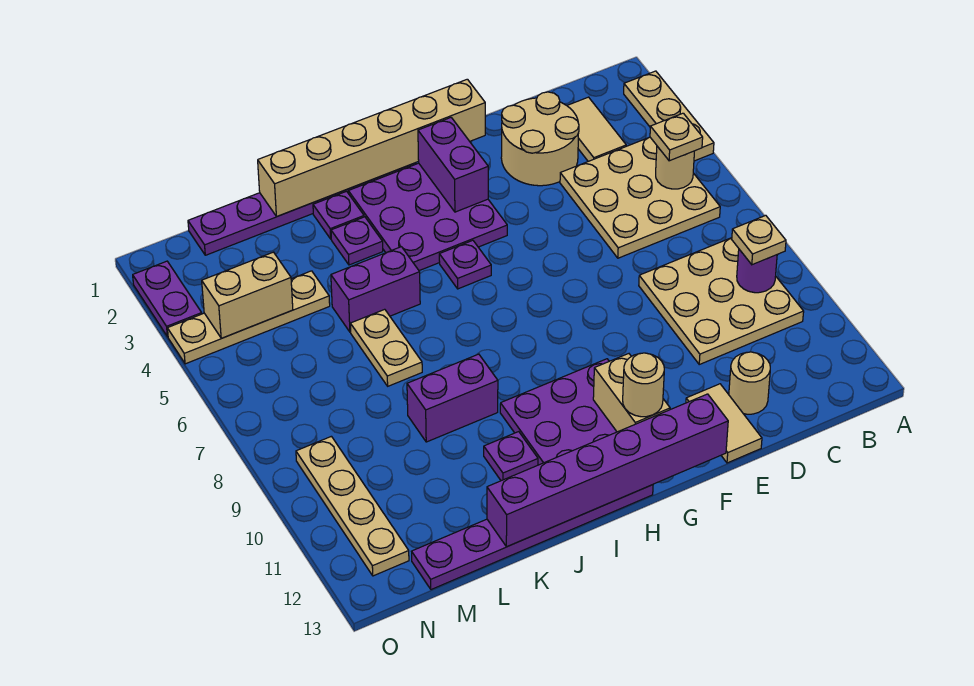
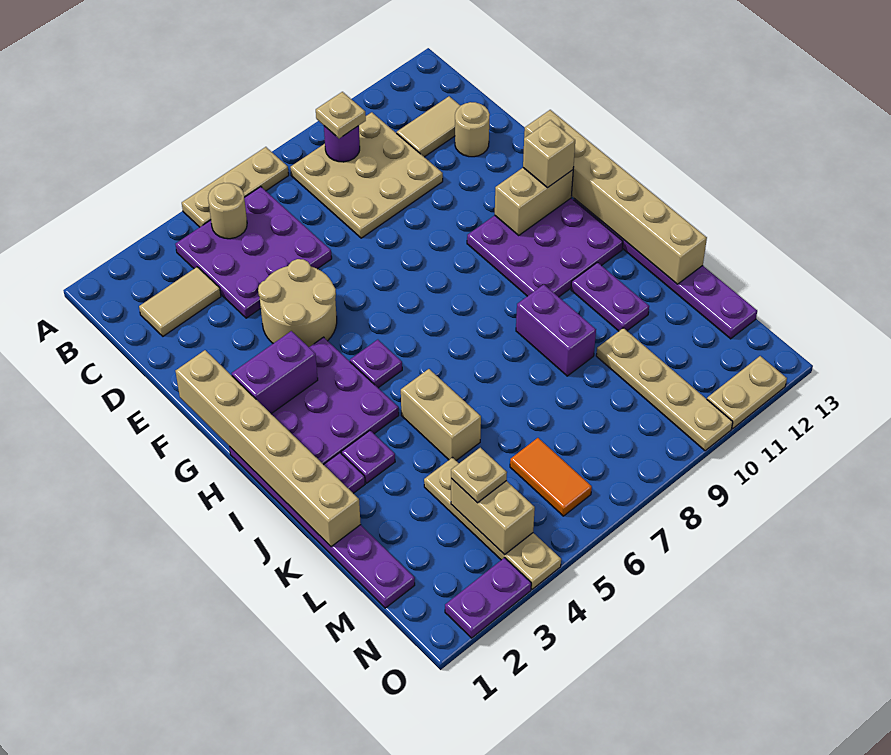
tan plate A2:A4 level 1 -> tan plate A5:A7 level 1
tan plate B4:D6 level 1 -> purple plate B4:D6 level 1
tan plate B5 level 3 -> tan plate M4 level 3
tan round brick D2:E3 level 1 -> tan round brick E4:F5 level 1
tan tile E12:E13 level 1 -> tan tile C11:C12 level 1
purple brick F13:K13 level 2 -> tan brick F13:K13 level 2
tan round brick G12 level 3 -> tan brick G12 level 3
purple brick J5:K5 level 1 -> tan brick J5:K5 level 1
purple plate J11 level 1 -> purple plate J11:K11 level 1
tan plate K6:K7 level 1 -> tan plate O11:O12 level 1
none -> orange tile M6:N6 level 1
tan plate N9:N12 level 1 -> tan plate L10:O10 level 1

